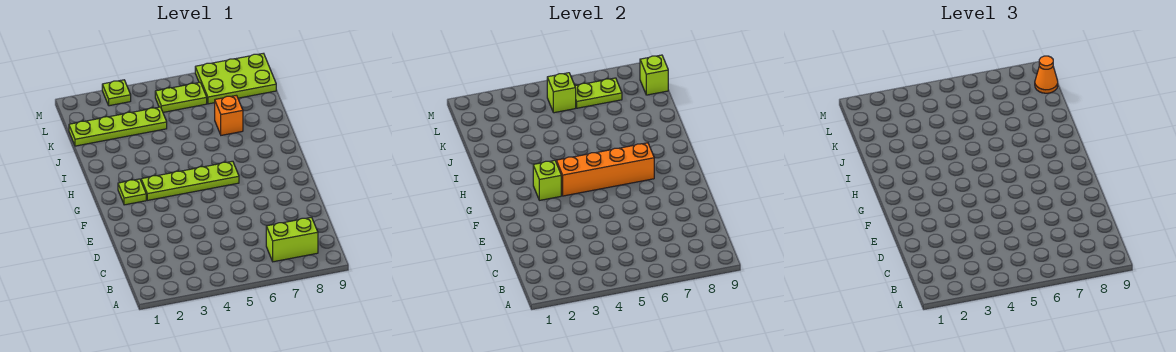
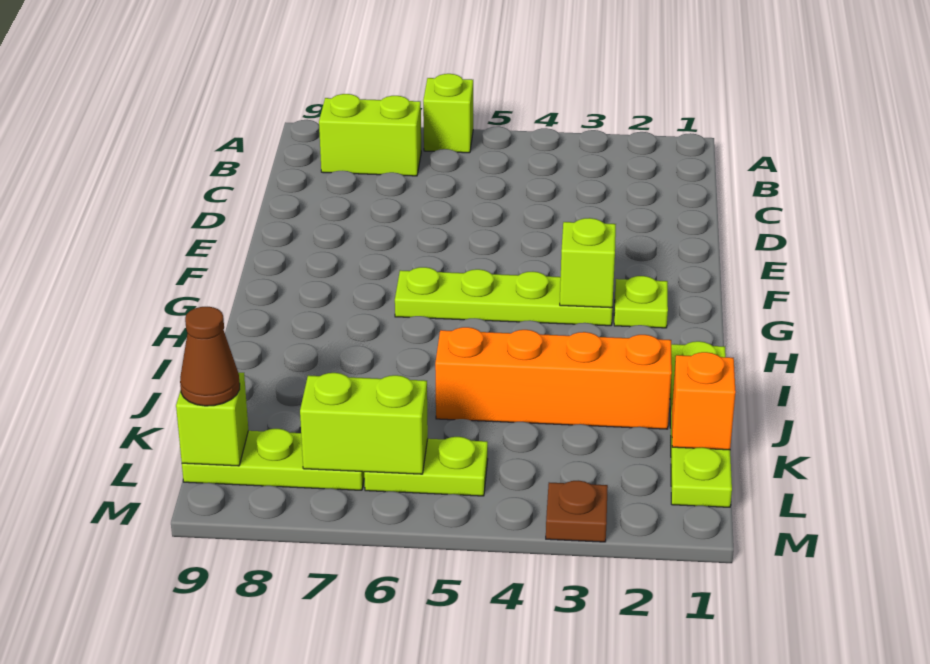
orange brick G4:G7 level 2 -> orange brick J2:J5 level 1
orange brick J7 level 1 -> orange brick K1 level 2
lime plate K1:K4 level 1 -> lime plate I1:L1 level 1
lime brick L5 level 2 -> lime brick A6 level 1
lime plate L6:L7 level 2 -> lime brick L6:L7 level 2
lime plate L7:M9 level 1 -> lime plate L7:L9 level 1
orange cone L9 level 3 -> brown cone L9 level 3
lime plate M3 level 1 -> brown plate M3 level 1

